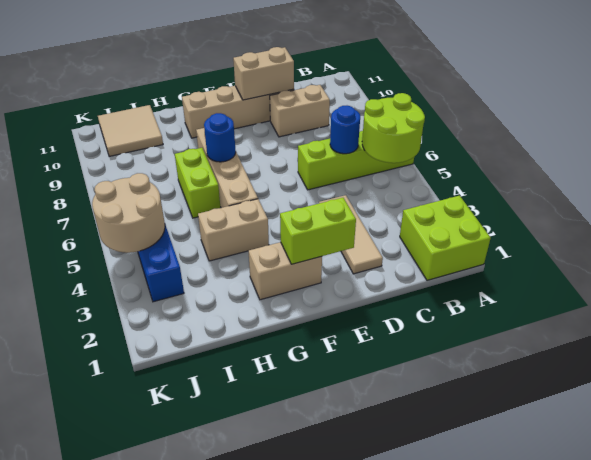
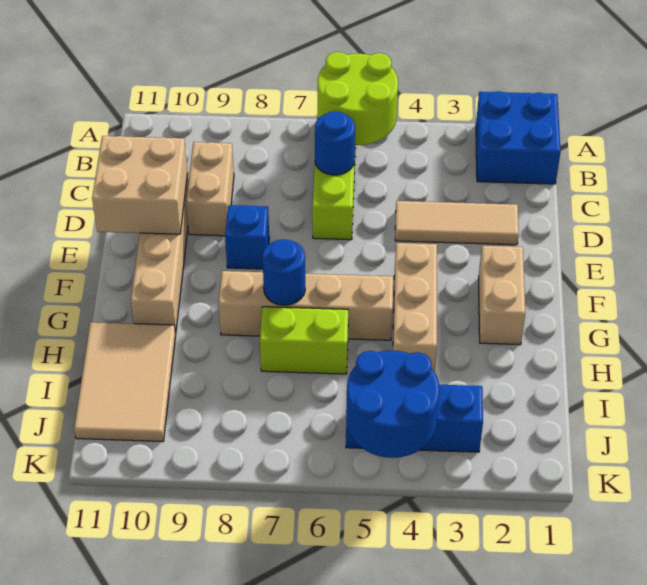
lime brick A1:B2 level 1 -> blue brick A1:B2 level 1
tan brick D10:E10 level 2 -> tan brick D10:E11 level 2
lime brick E2:F2 level 2 -> none
none -> blue brick E8 level 1
tan brick G4:H4 level 1 -> tan brick F4:H4 level 1
tan tile I10:J11 level 1 -> tan tile H10:J11 level 1
tan round brick J4:K5 level 2 -> blue round brick J4:K5 level 2

